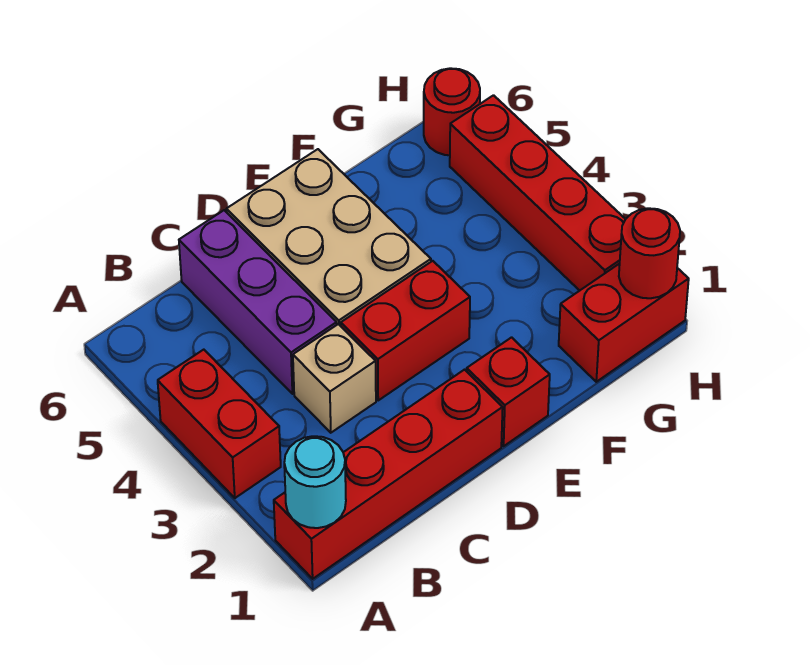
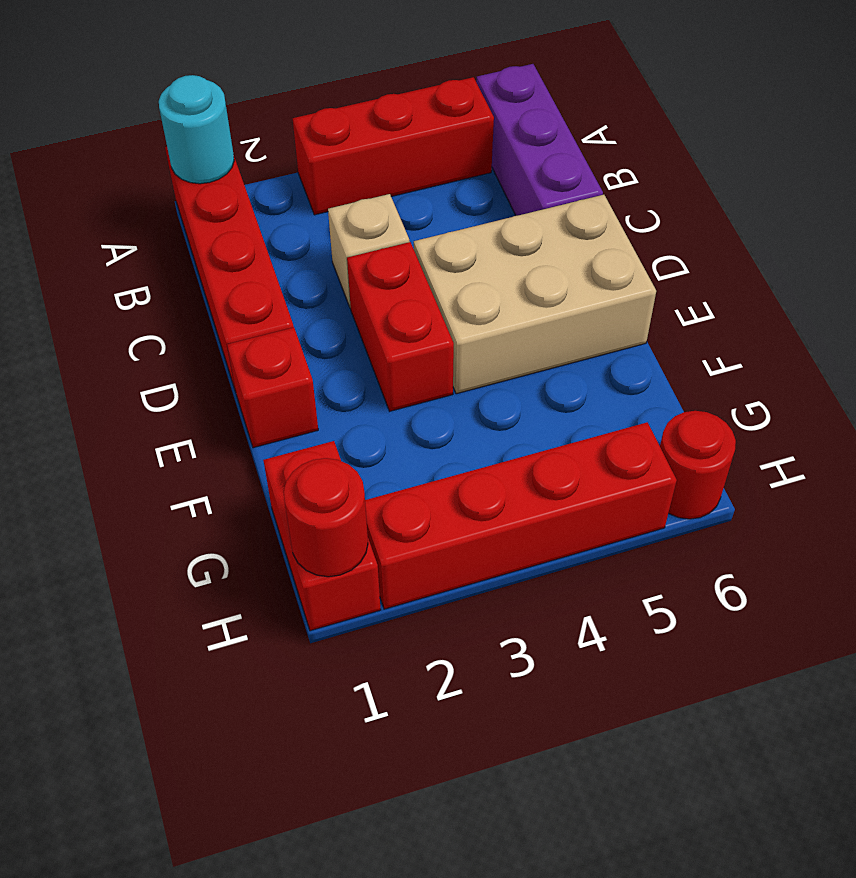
red brick A3:A4 level 1 -> red brick A3:A5 level 1
purple brick C4:C6 level 1 -> purple brick A6:C6 level 1

